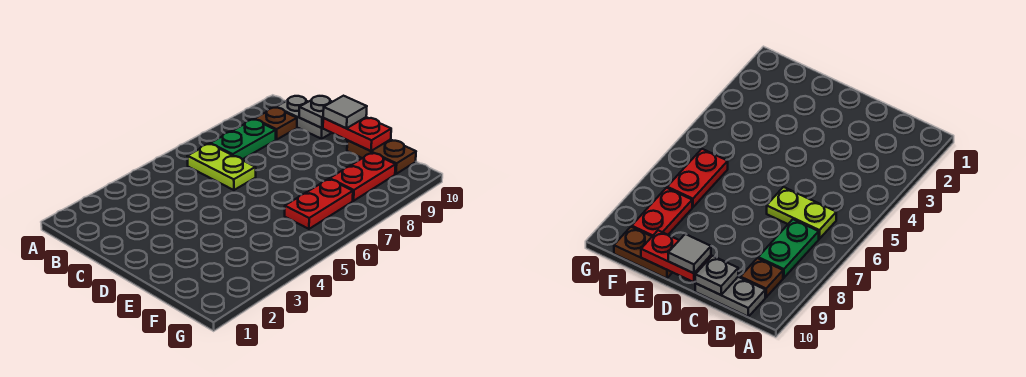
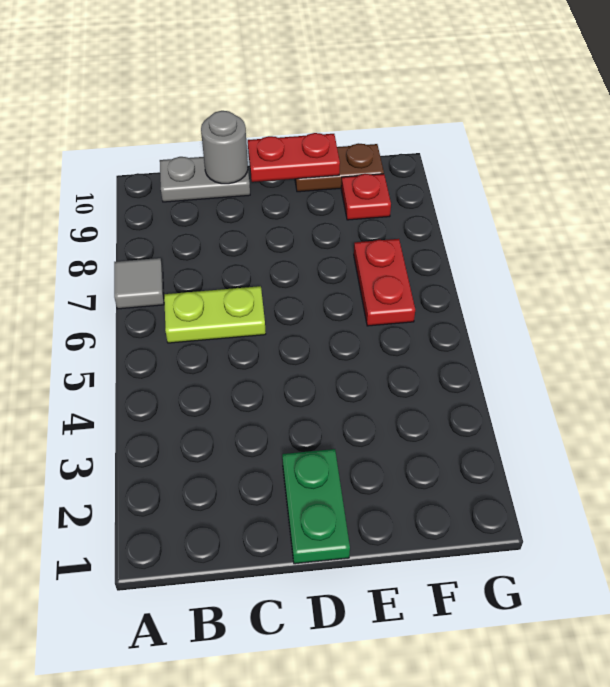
green plate B7:B8 level 1 -> green plate D1:D2 level 1
brown plate B9 level 1 -> none
grey plate C10 level 2 -> grey round brick C10 level 2
grey tile D10 level 3 -> grey tile A7 level 1
red plate F8:F9 level 1 -> red plate F9 level 1

